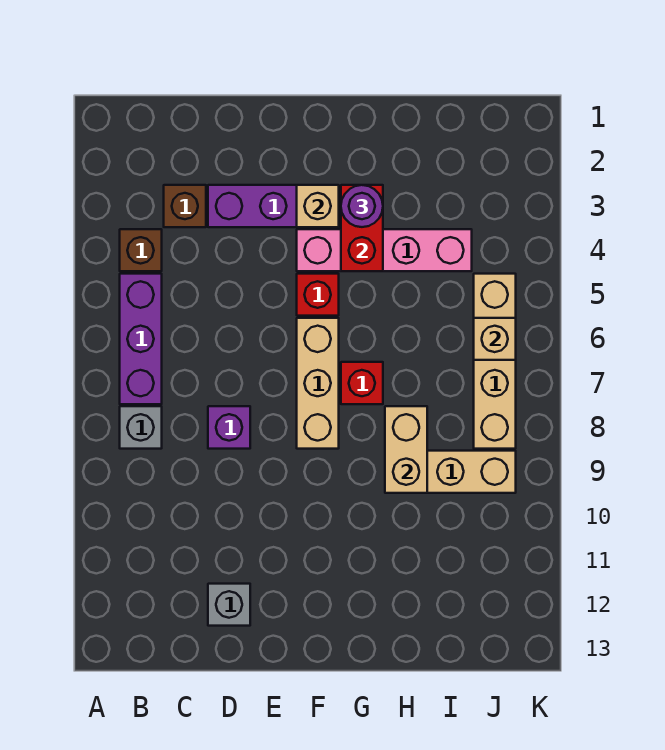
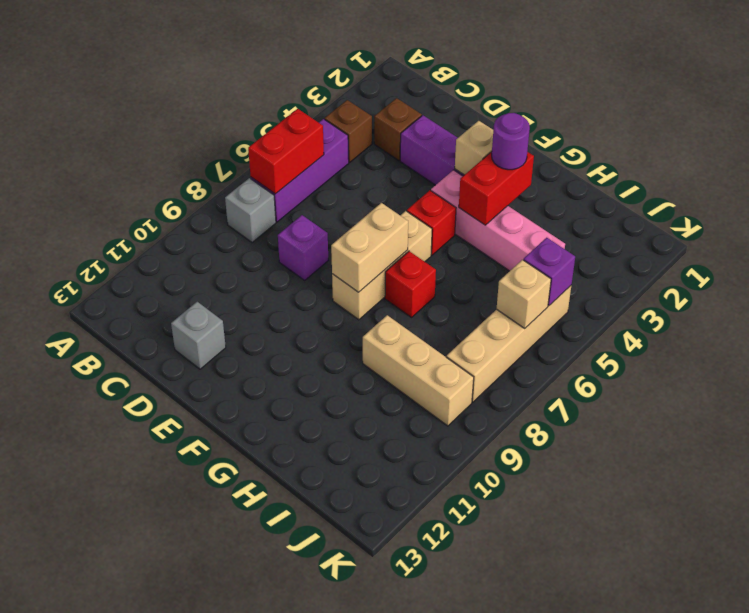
none -> red brick B6:B7 level 2
tan brick H8:H9 level 2 -> tan brick F7:F8 level 2
none -> purple brick J5 level 2

